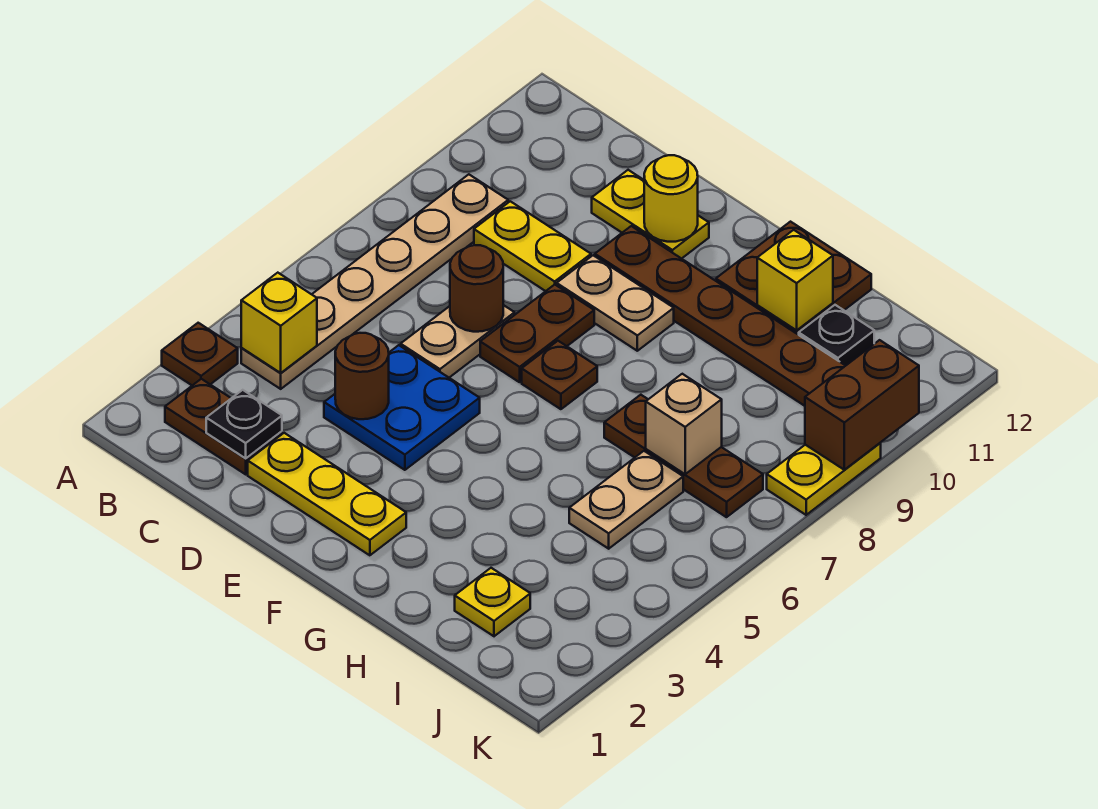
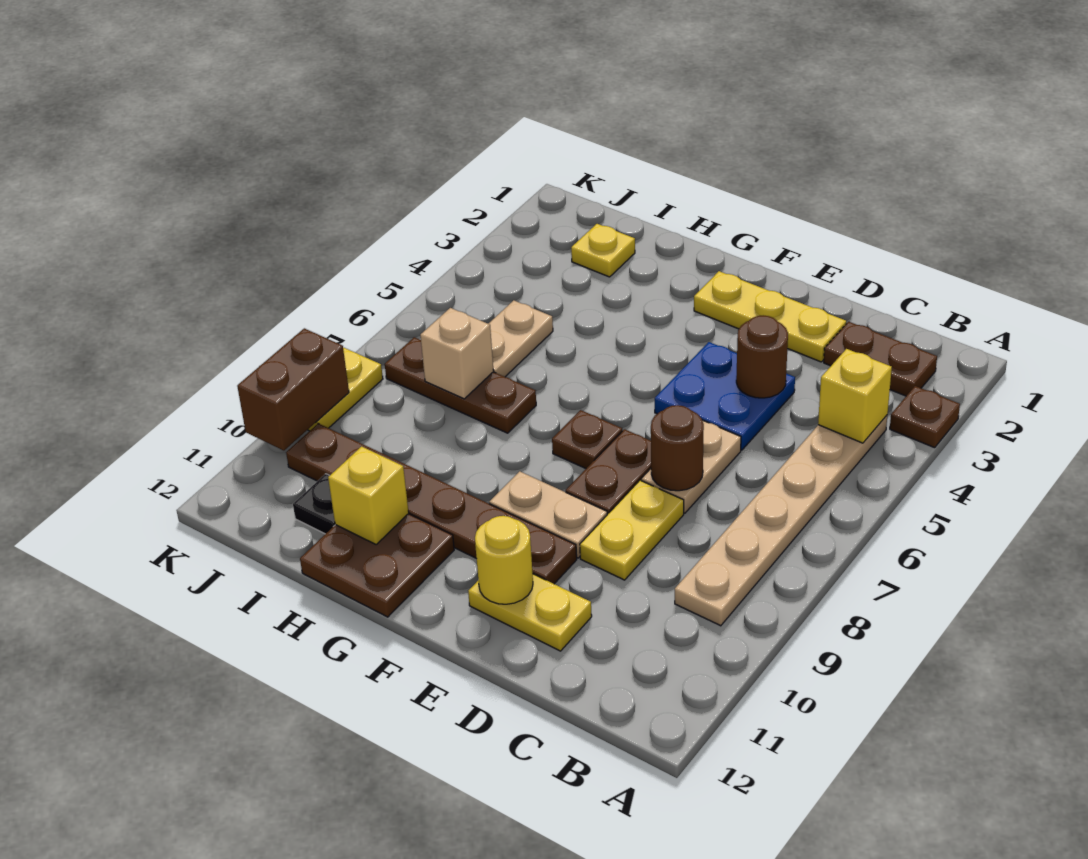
black plate C2 level 2 -> none
yellow plate C9:D9 level 1 -> yellow plate D8:D9 level 1

